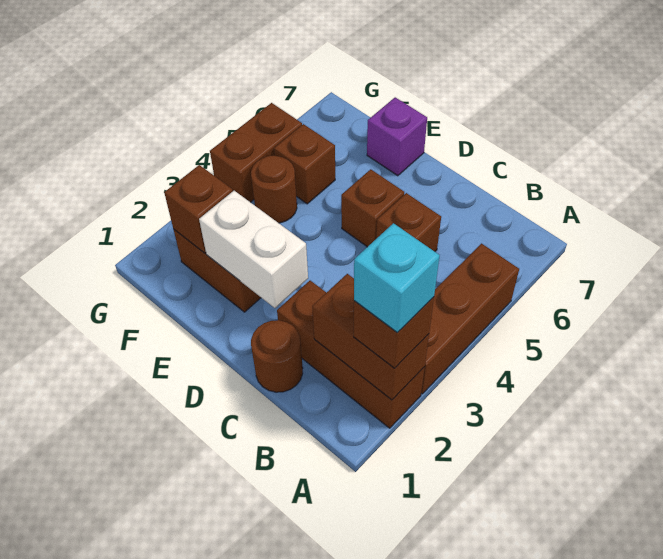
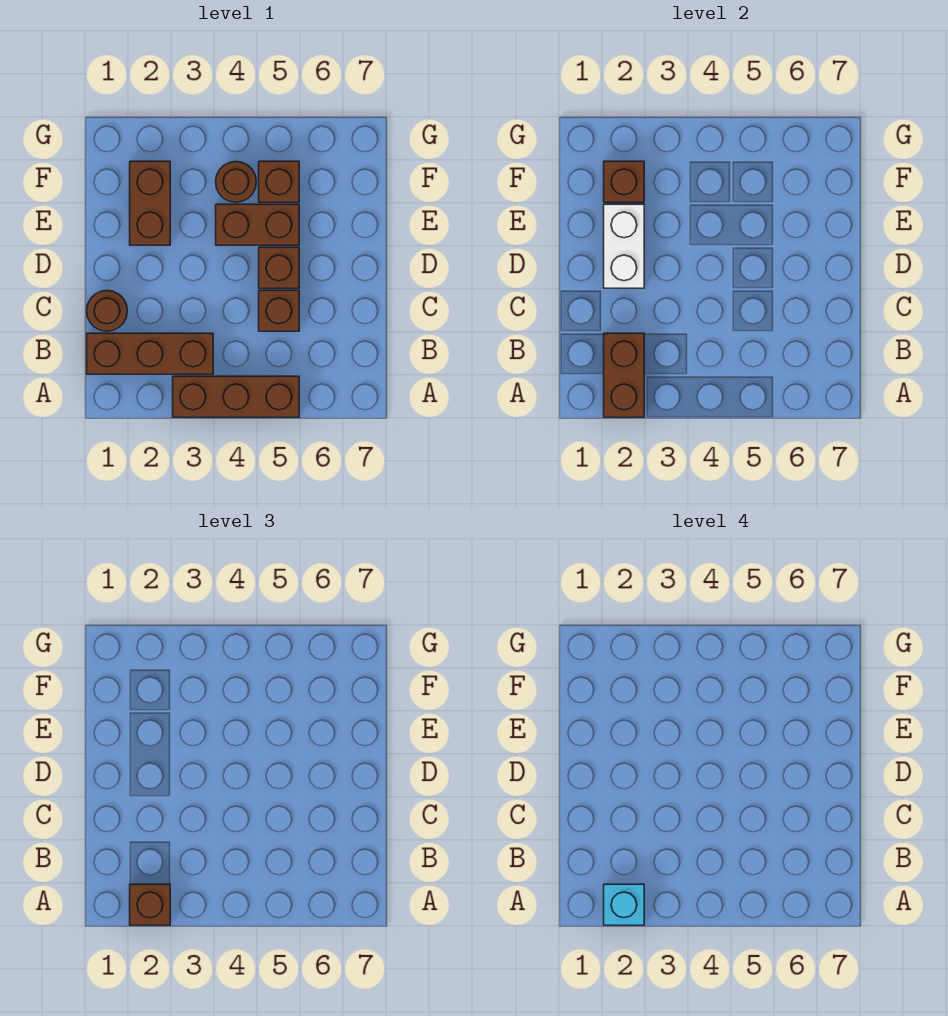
brown brick A2:C2 level 1 -> brown brick B1:B3 level 1
purple brick E7 level 1 -> none
brown brick G4:G5 level 1 -> brown brick E4:E5 level 1

